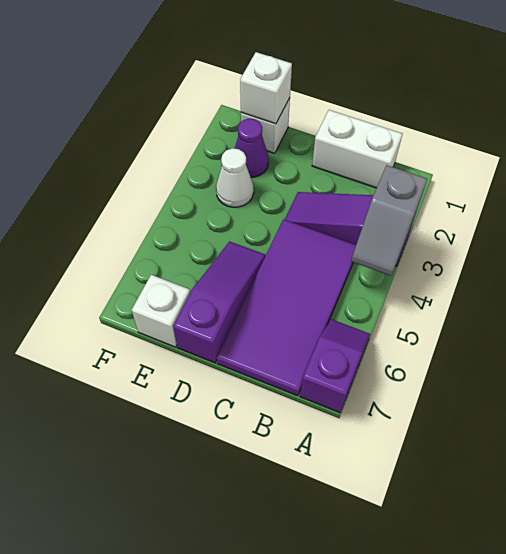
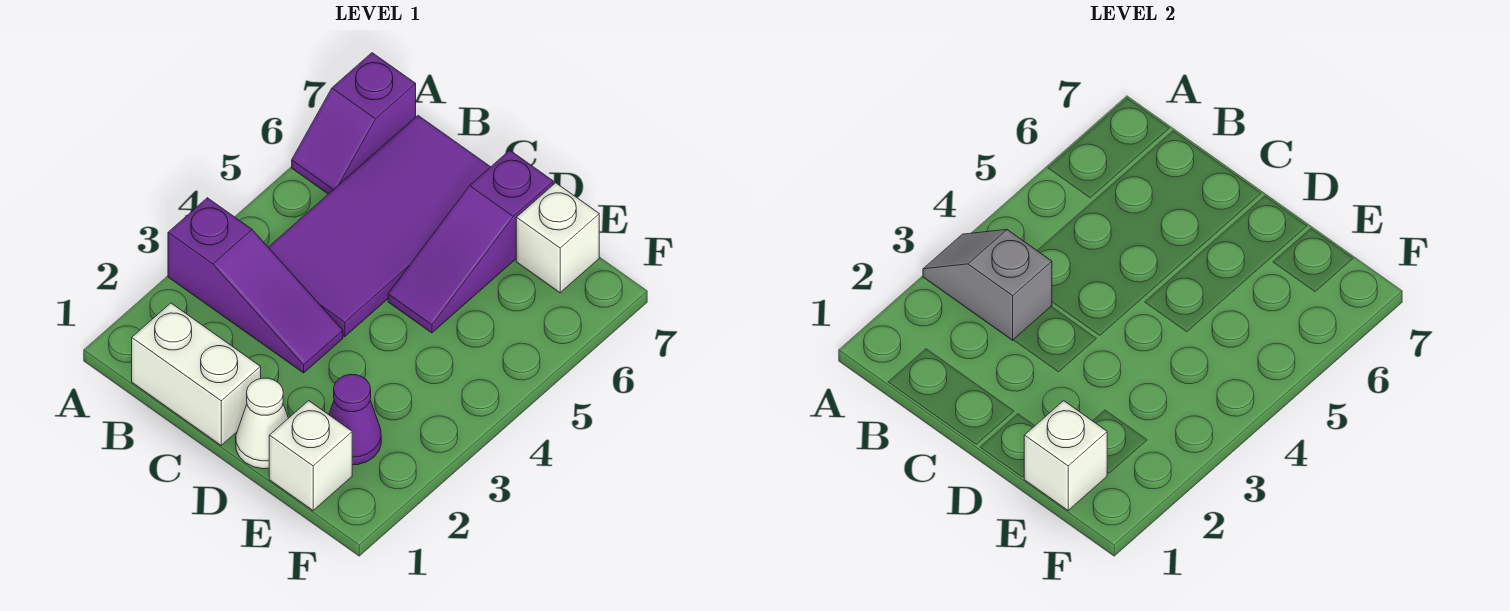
grey slope A3:A4 level 2 top 3 -> grey slope A3:B3 level 2 top B
white cone E3 level 1 -> white cone D1 level 1

